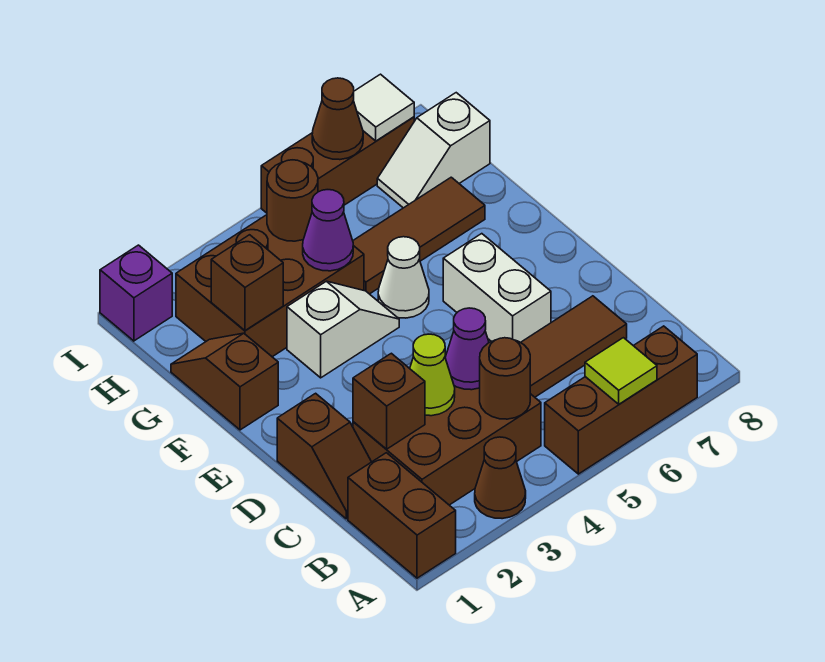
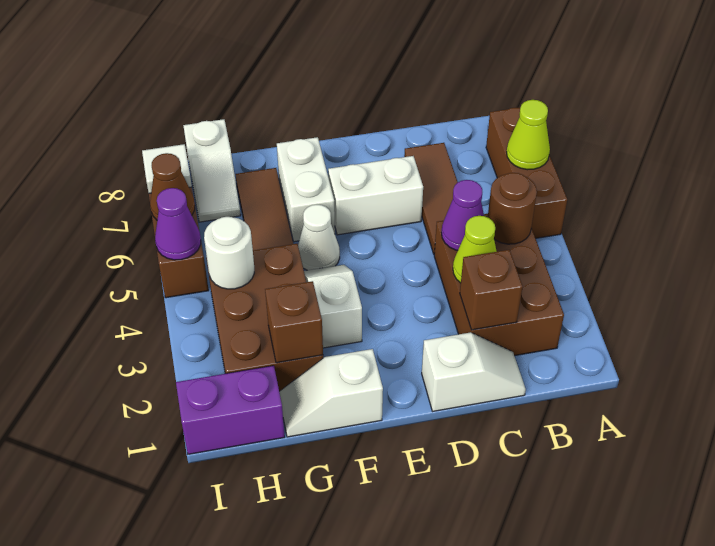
brown brick A1:B1 level 1 -> none
brown cone A3 level 1 -> none
lime tile A6 level 2 -> lime cone A6 level 2
brown slope C1:D1 level 1 top D -> white slope C1:D1 level 1 top D
brown slope F1:G1 level 1 top F -> white slope F1:G1 level 1 top F
none -> white brick F6:F7 level 1
purple cone G4 level 2 -> purple cone I5 level 2
brown round brick H4 level 2 -> white round brick H4 level 2
purple brick I1 level 1 -> purple brick H1:I1 level 1

